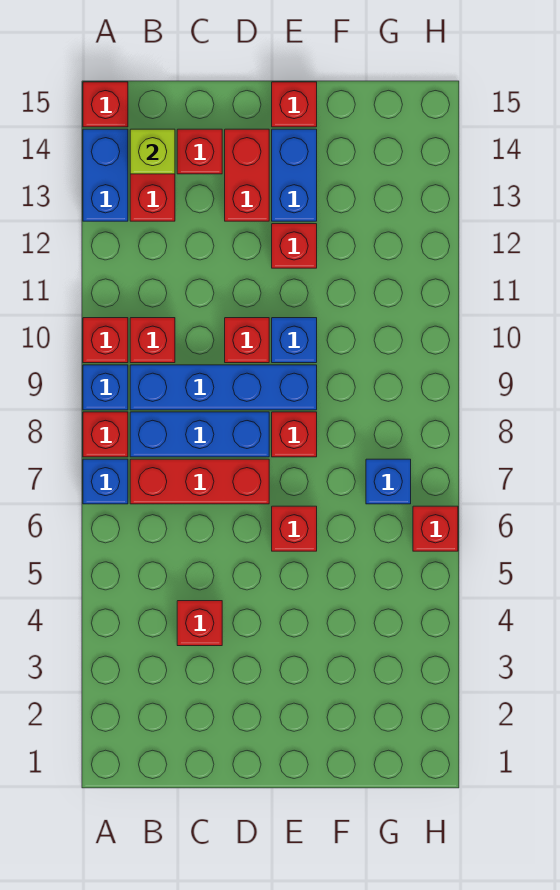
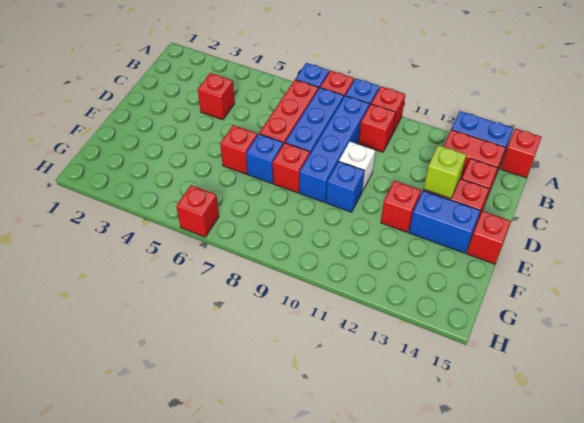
lime brick B14 level 2 -> lime brick D13 level 2
red brick D10 level 1 -> white brick D10 level 1
blue brick G7 level 1 -> blue brick E7 level 1

